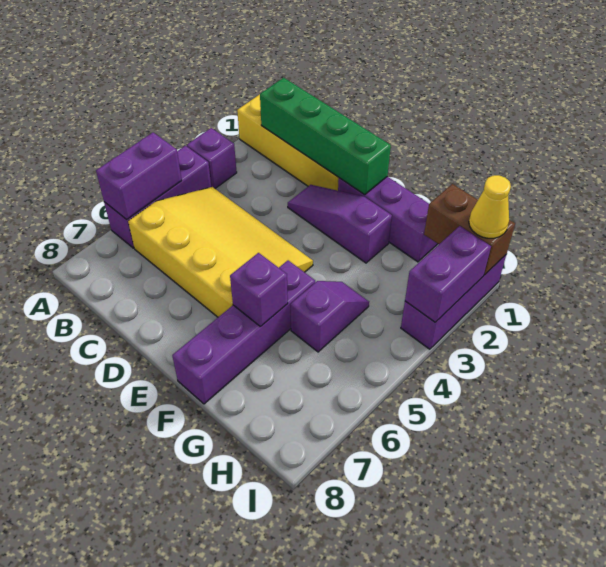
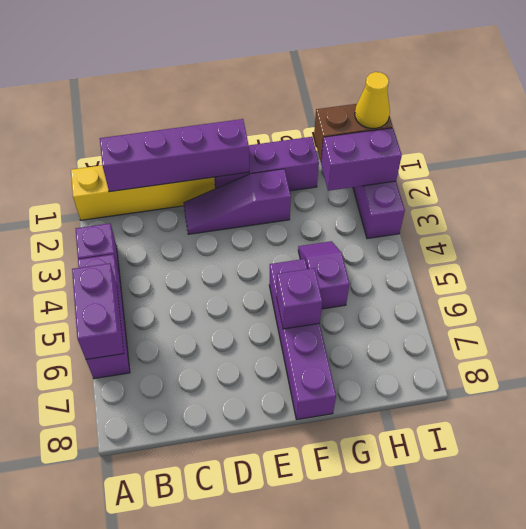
green brick B1:E1 level 2 -> purple brick B1:E1 level 2
yellow slope B4:E6 level 1 top 6 -> none
purple brick I2:I3 level 2 -> purple brick H2:I2 level 2

